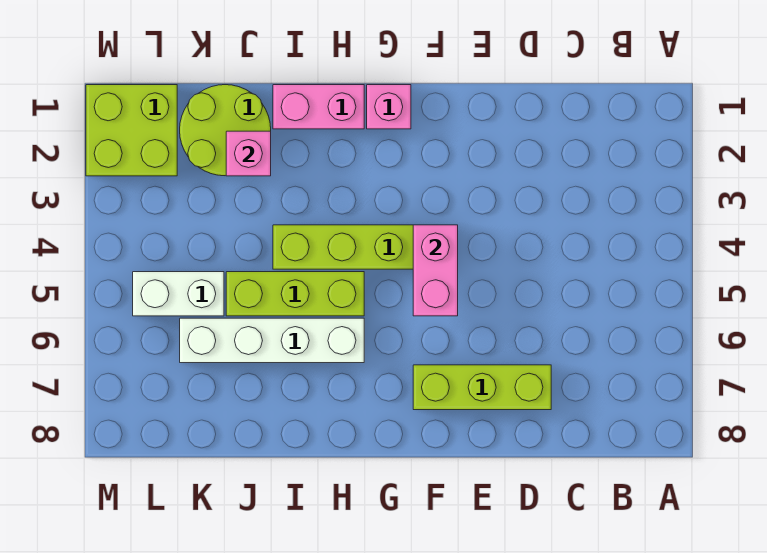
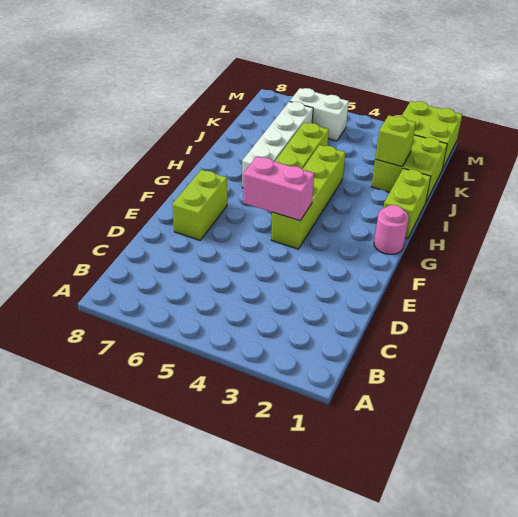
lime brick D7:F7 level 1 -> lime brick E7:F7 level 1
pink brick G1 level 1 -> pink round brick G1 level 1
pink brick H1:I1 level 1 -> lime brick H1:I1 level 1
lime round brick J1:K2 level 1 -> lime brick J1:K2 level 1
pink brick J2 level 2 -> lime brick J2 level 2
white brick K5:L5 level 1 -> white brick L5:L6 level 1

